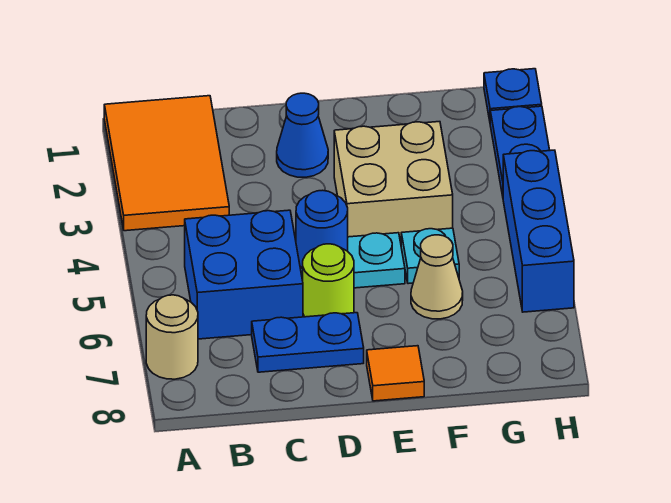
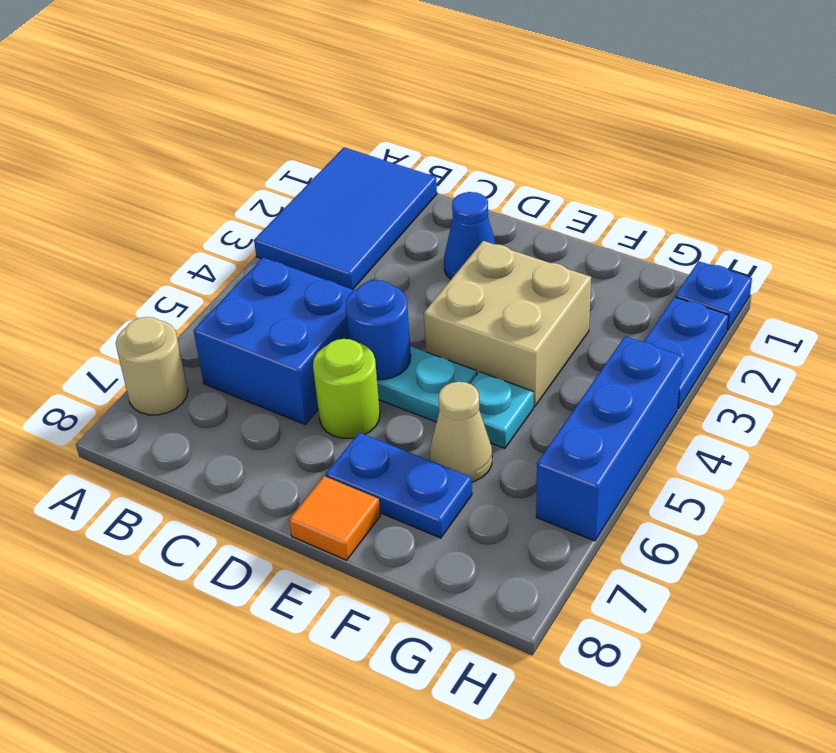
orange tile A1:B3 level 1 -> blue tile A1:B3 level 1
blue plate C7:D7 level 1 -> blue plate E7:F7 level 1

